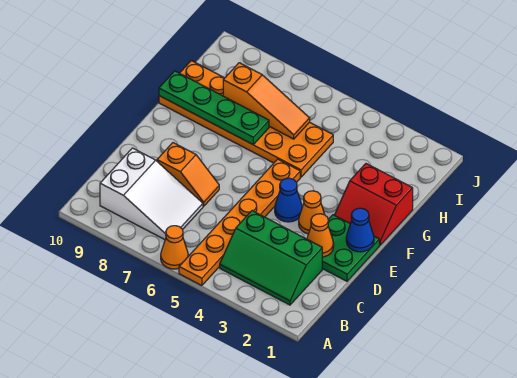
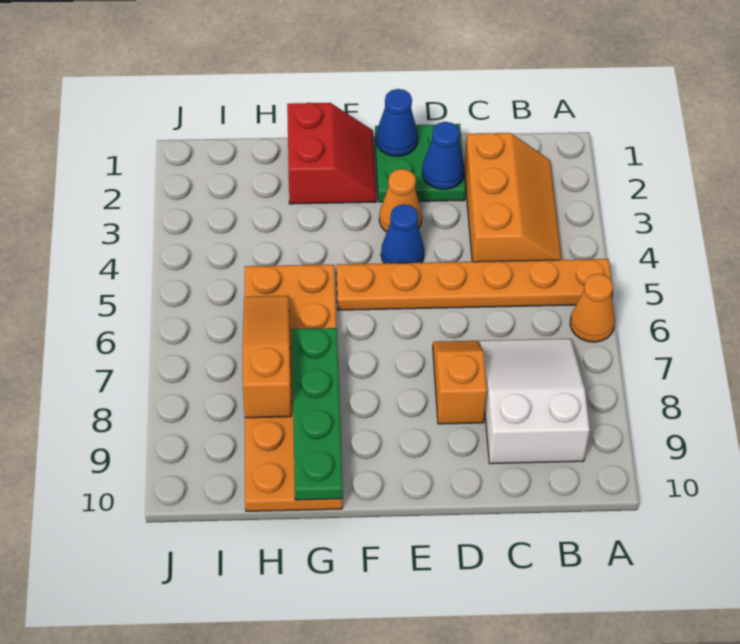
green slope B2:C4 level 1 top C -> orange slope B2:C4 level 1 top C
orange cone D2 level 2 -> blue cone D2 level 2

